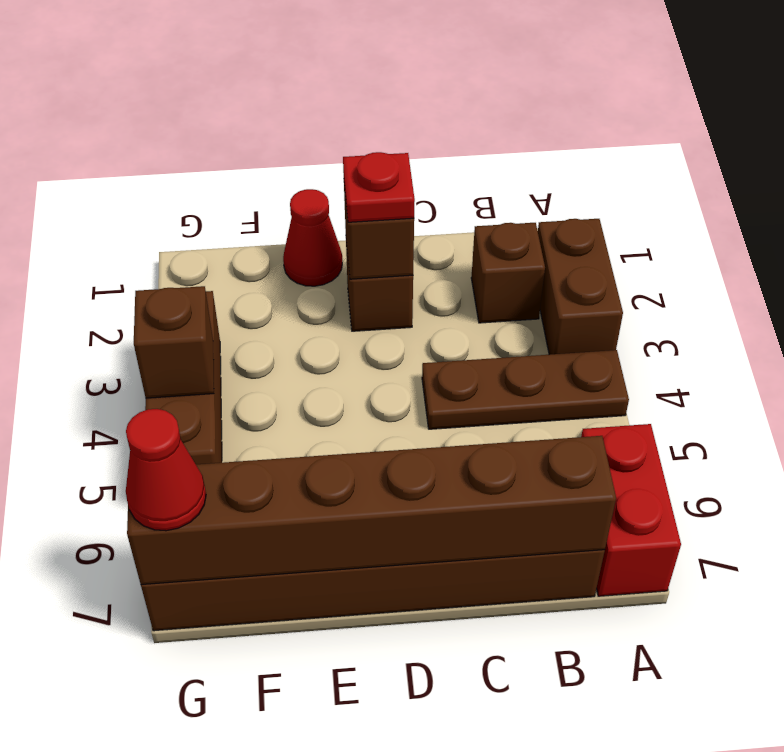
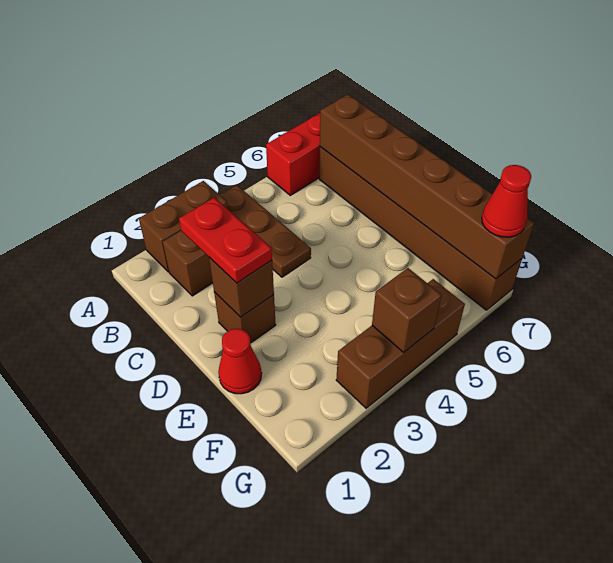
red plate D2 level 3 -> red plate C2:D2 level 3

